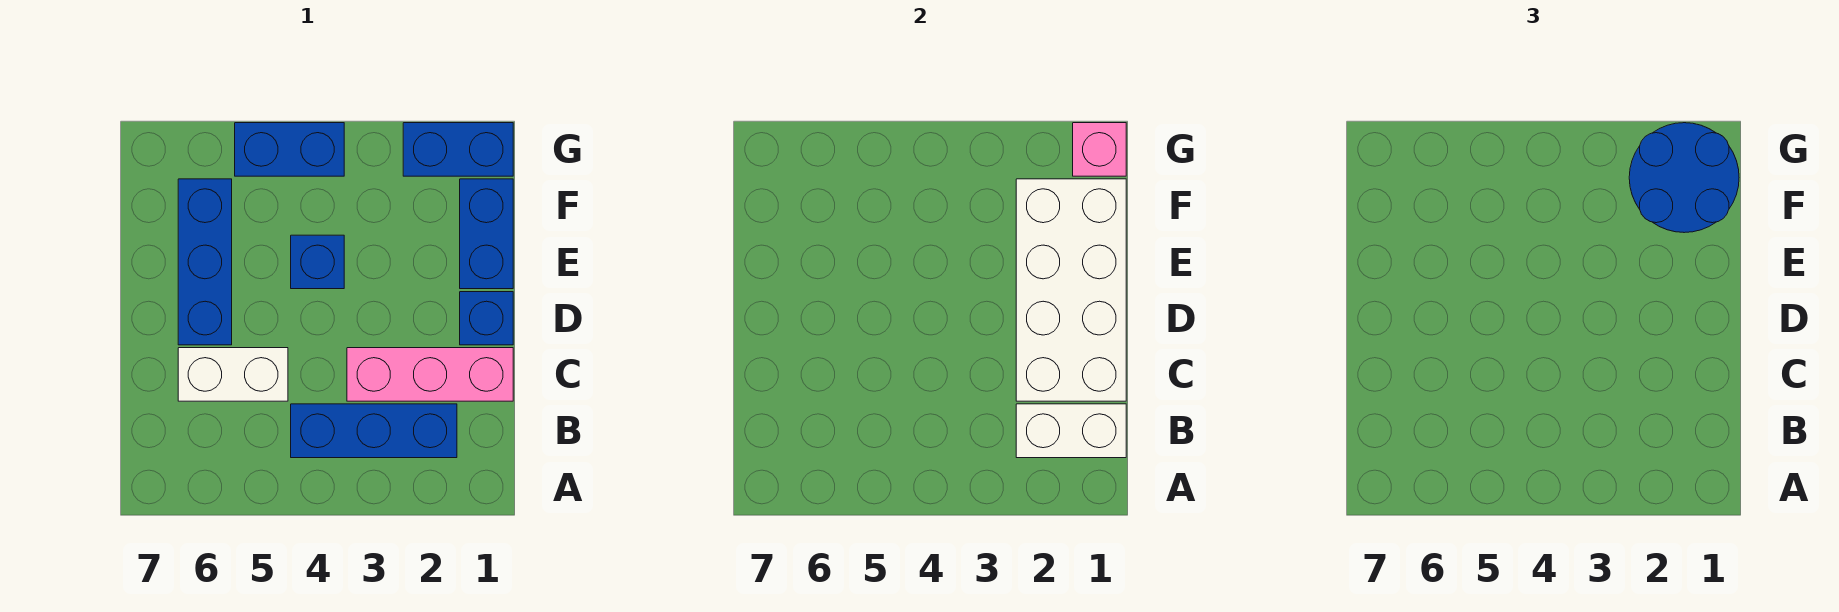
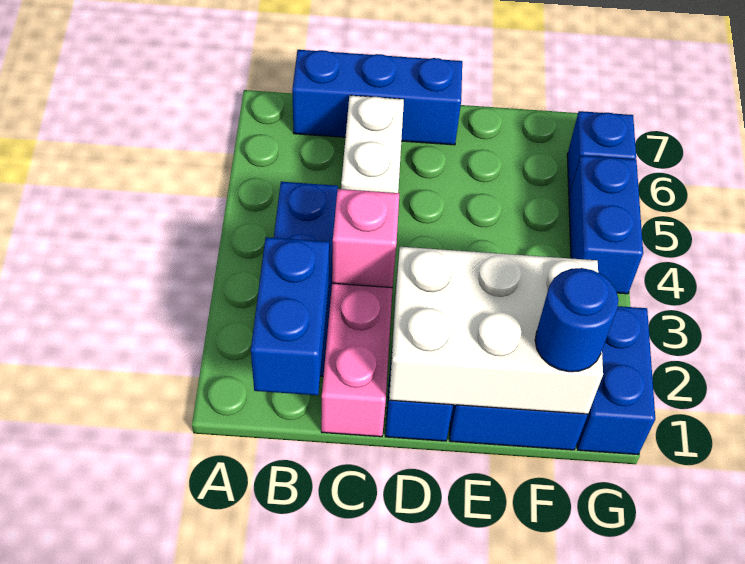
white brick B1:B2 level 2 -> blue brick B1:B2 level 2
white brick C1:F2 level 2 -> white brick D1:F2 level 2
blue brick D6:F6 level 1 -> blue brick B7:D7 level 1
blue brick E4 level 1 -> blue brick G6 level 1
blue round brick F1:G2 level 3 -> blue round brick F1 level 3
pink brick G1 level 2 -> pink brick C3 level 2

